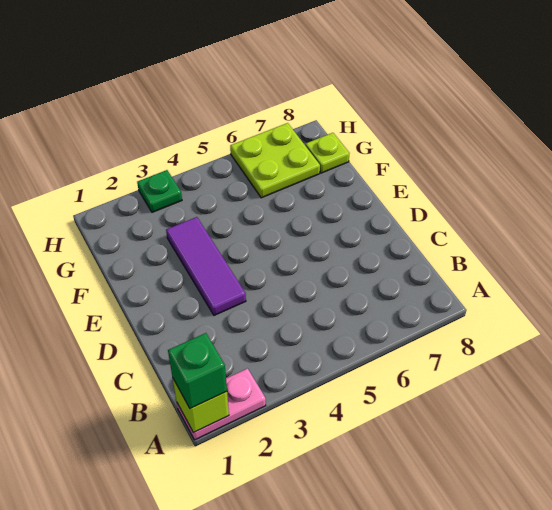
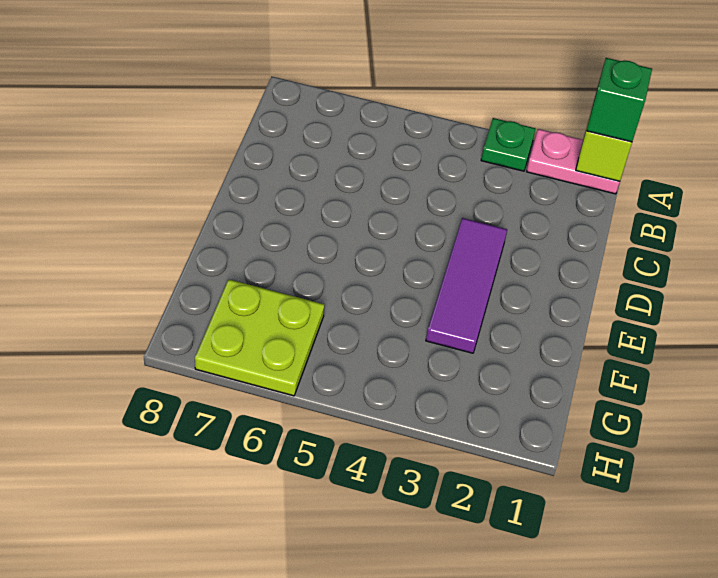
lime plate G8 level 1 -> none
green plate H3 level 1 -> green plate A3 level 1

